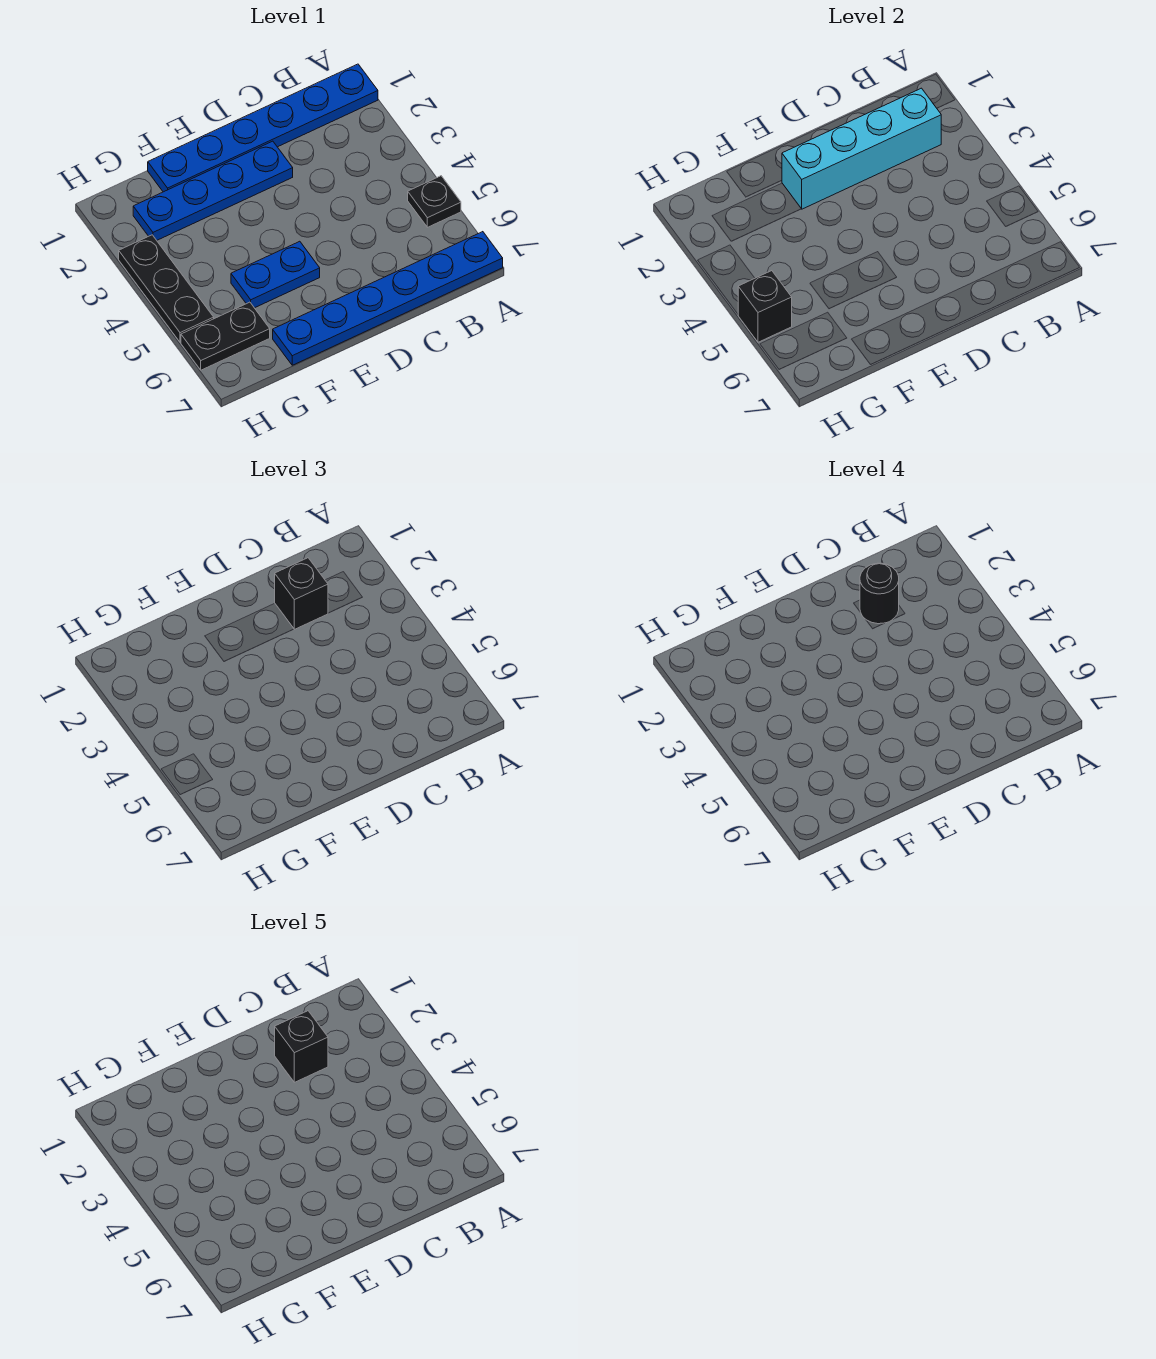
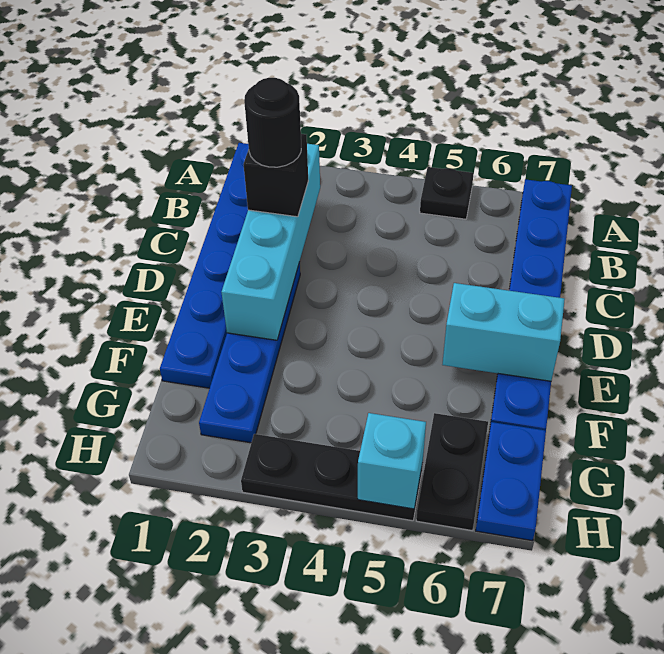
black brick C2 level 5 -> none
blue plate E5:F5 level 1 -> blue plate G7:H7 level 1
none -> cyan brick E6:E7 level 2
black brick H5 level 2 -> cyan brick H5 level 2

